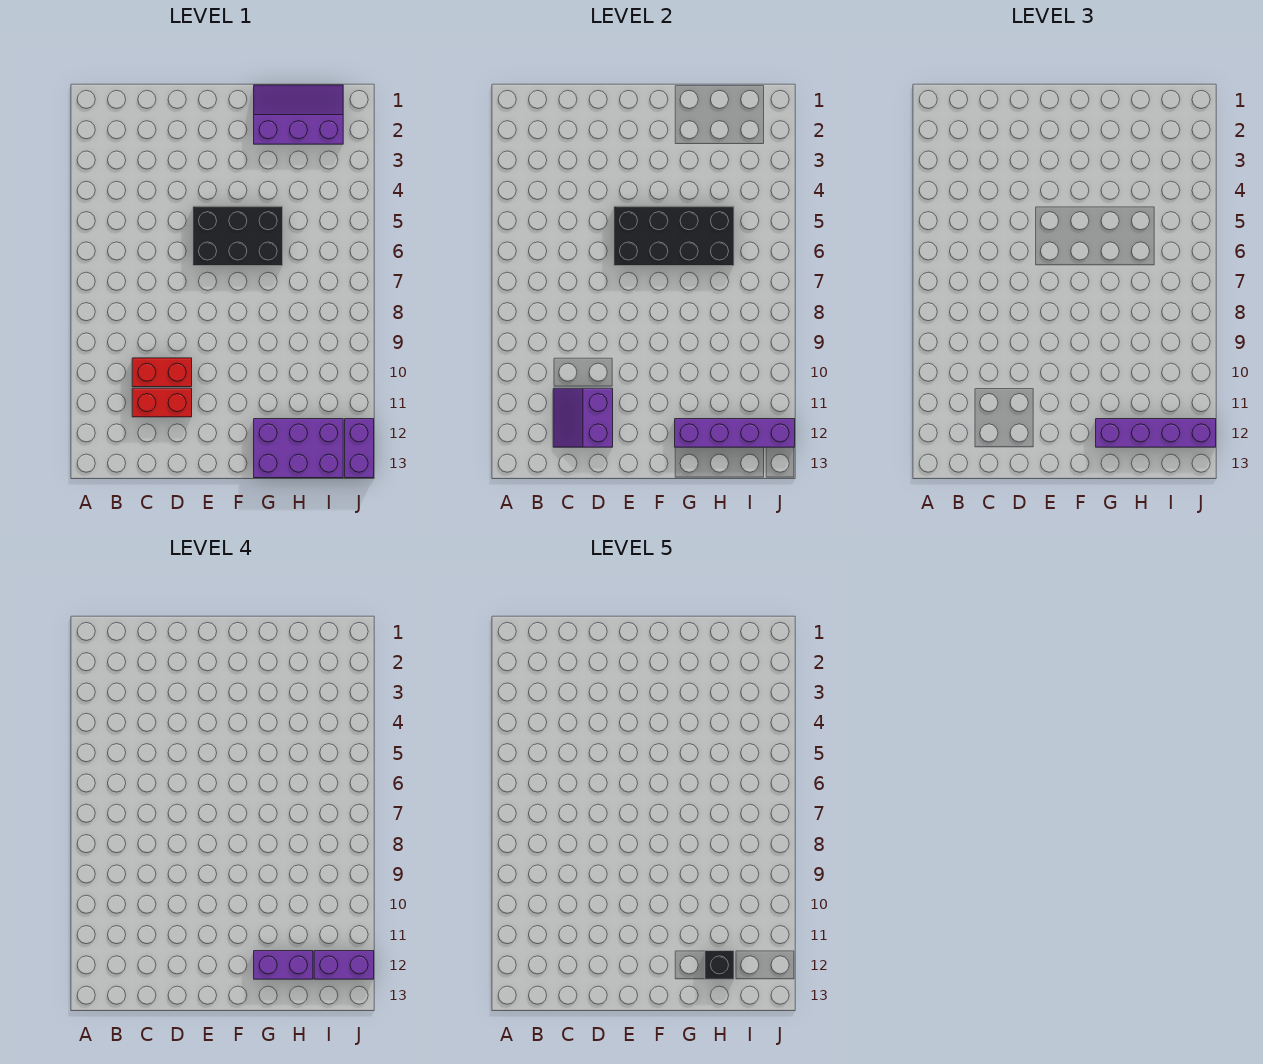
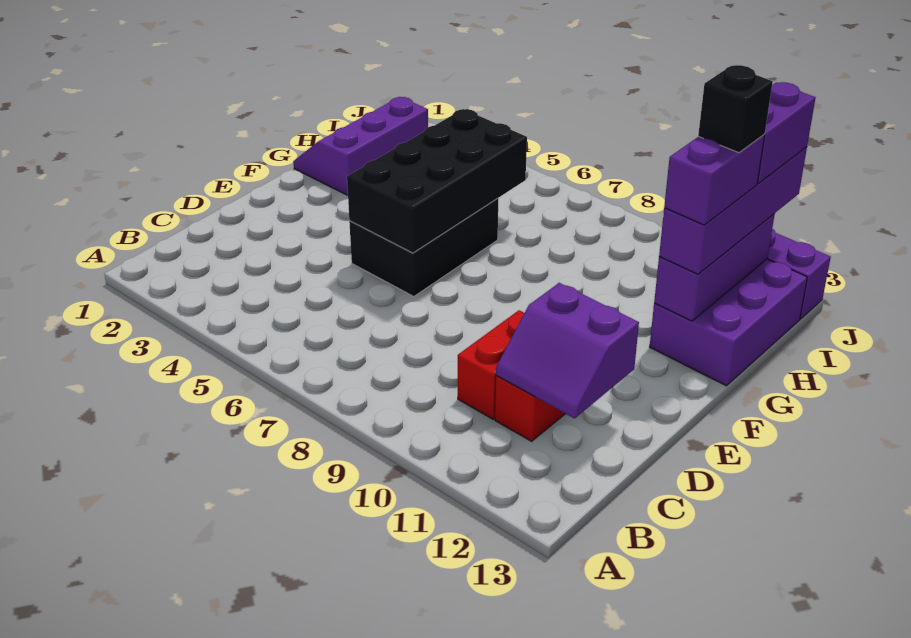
purple brick G12:J12 level 2 -> purple brick G12:I12 level 2

